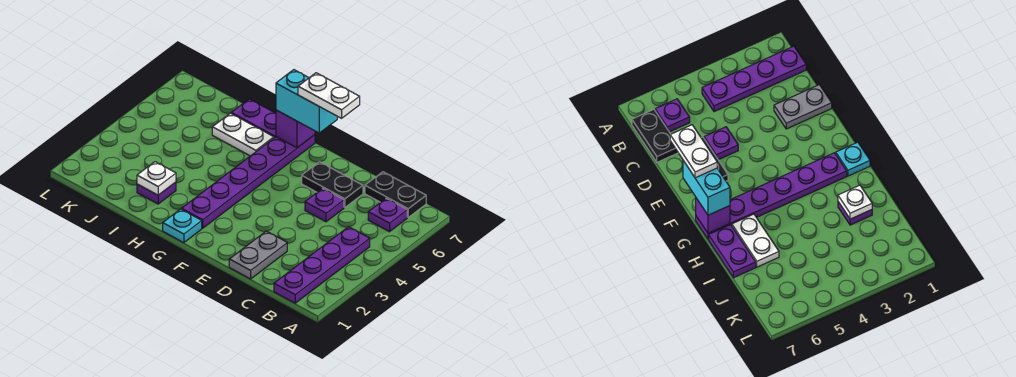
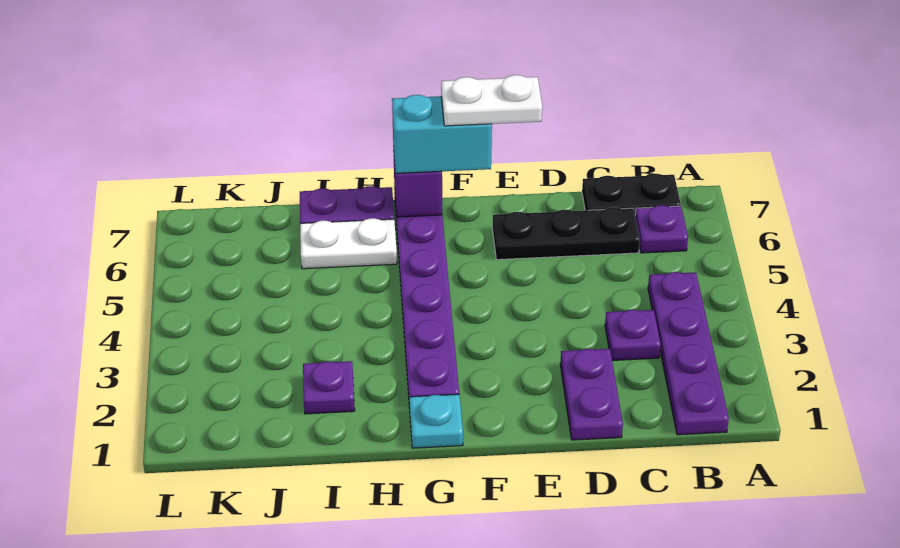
grey plate D1:D2 level 1 -> purple plate D1:D2 level 1
purple plate D5 level 1 -> purple plate C3 level 1
black plate D6:E6 level 1 -> black plate C6:E6 level 1
white plate I2 level 2 -> none

